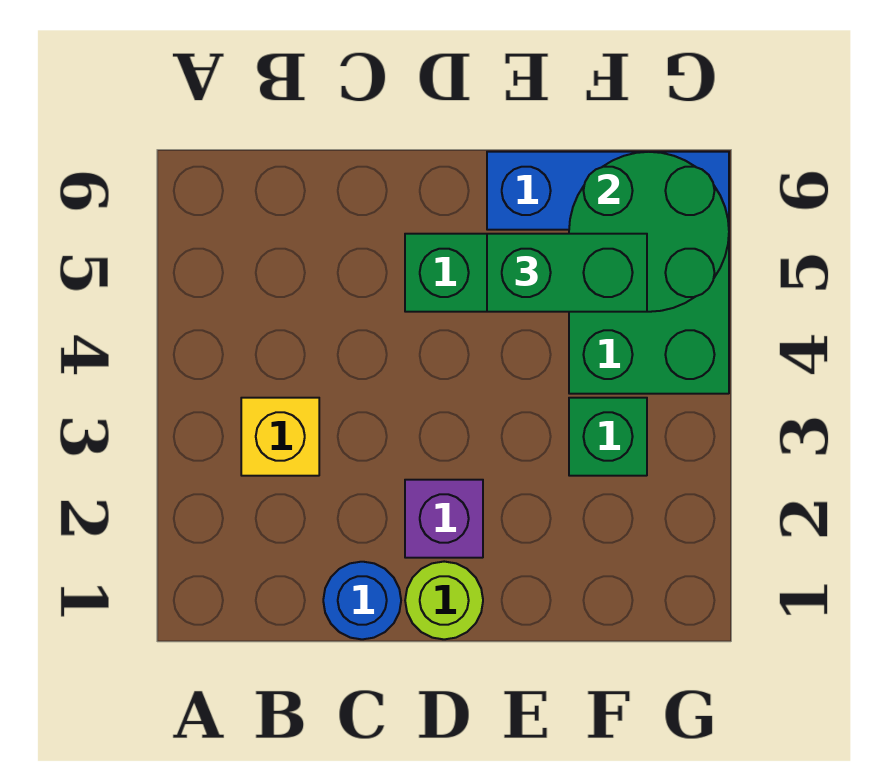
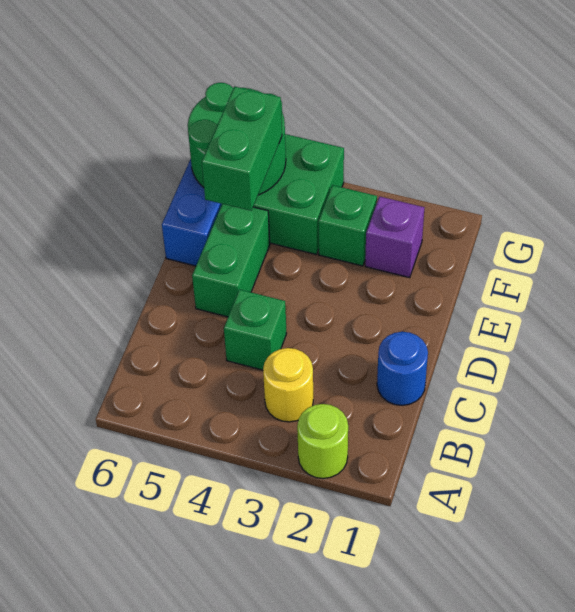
yellow brick B3 level 1 -> yellow round brick B3 level 1
none -> green brick C4 level 1
lime round brick D1 level 1 -> lime round brick A2 level 1
purple brick D2 level 1 -> purple brick F2 level 1

